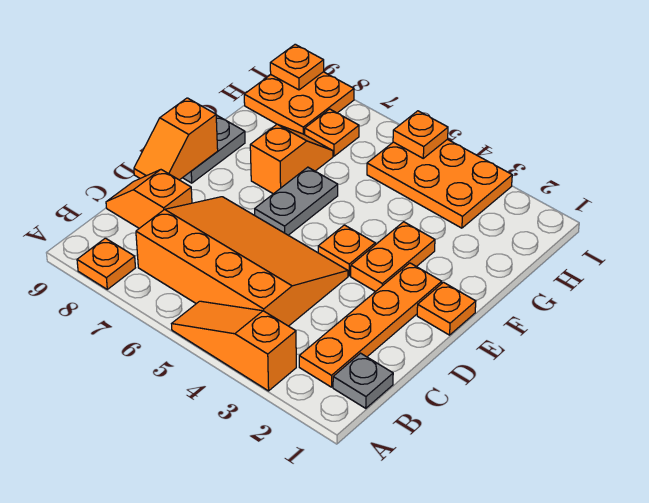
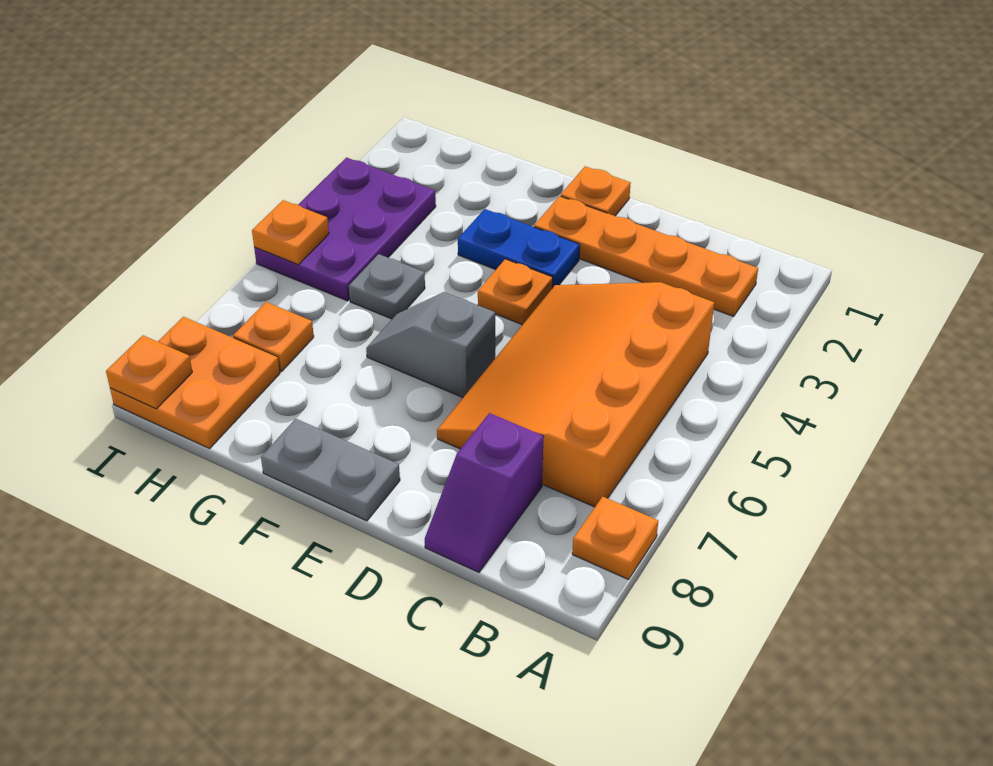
orange slope A3:A5 level 1 top 3 -> none
grey plate B1 level 1 -> grey plate G5 level 1
orange slope C8:C9 level 1 top 8 -> purple slope C8:C9 level 1 top 8
orange slope D9:E9 level 2 top E -> none
orange plate E3:F3 level 1 -> blue plate E3:F3 level 1
grey plate E6:F6 level 1 -> grey slope E6:F6 level 1 top E
orange slope F7:G7 level 1 top F -> none
orange plate H3:I5 level 1 -> purple plate H3:I5 level 1

